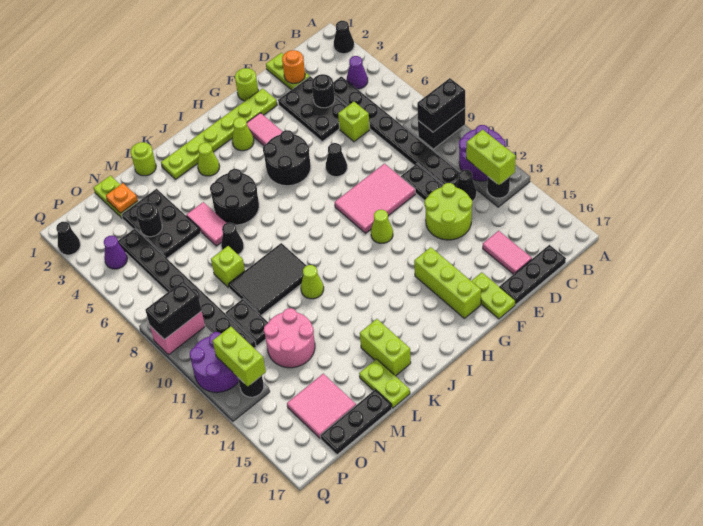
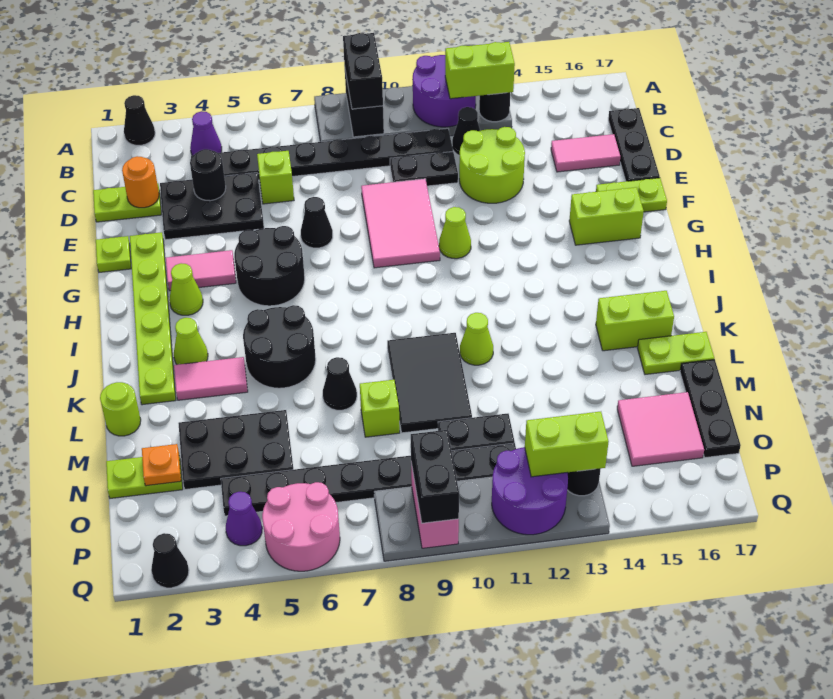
lime round brick F1 level 1 -> lime plate F1 level 1
lime brick G14:G16 level 1 -> lime brick G15:G16 level 1
pink tile L5:L6 level 1 -> pink tile K3:K4 level 1
pink round brick M12:N13 level 1 -> pink round brick P5:Q6 level 1
black round brick N4 level 2 -> none

